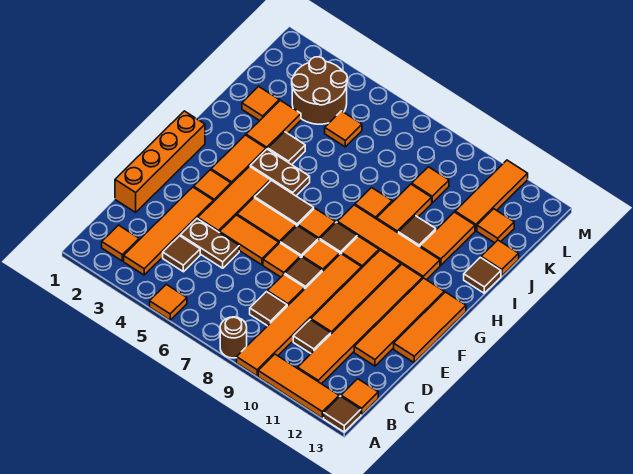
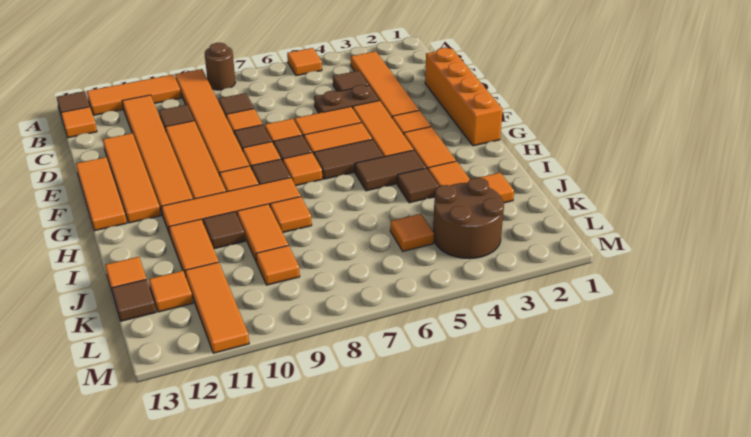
orange tile B2 level 1 -> none
brown plate H4:H5 level 1 -> brown tile H4:H5 level 1
brown tile I13 level 1 -> brown tile K13 level 1

